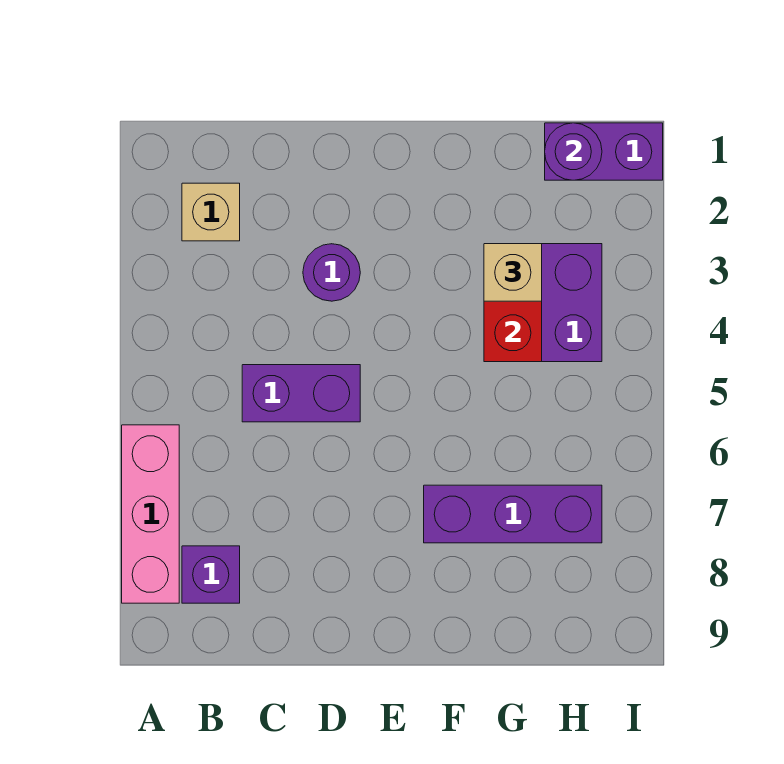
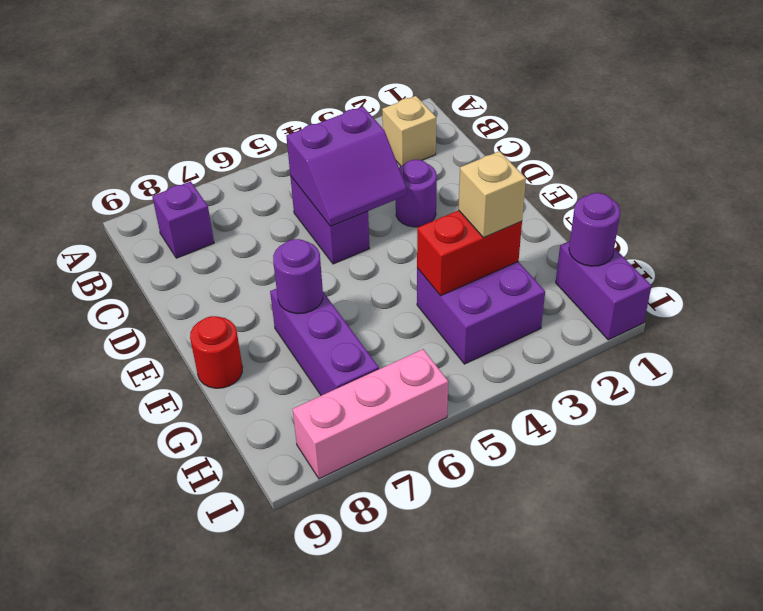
pink brick A6:A8 level 1 -> pink brick I6:I8 level 1
none -> purple slope C4:D5 level 2 top C
none -> purple round brick F7 level 2
none -> red round brick F9 level 1

